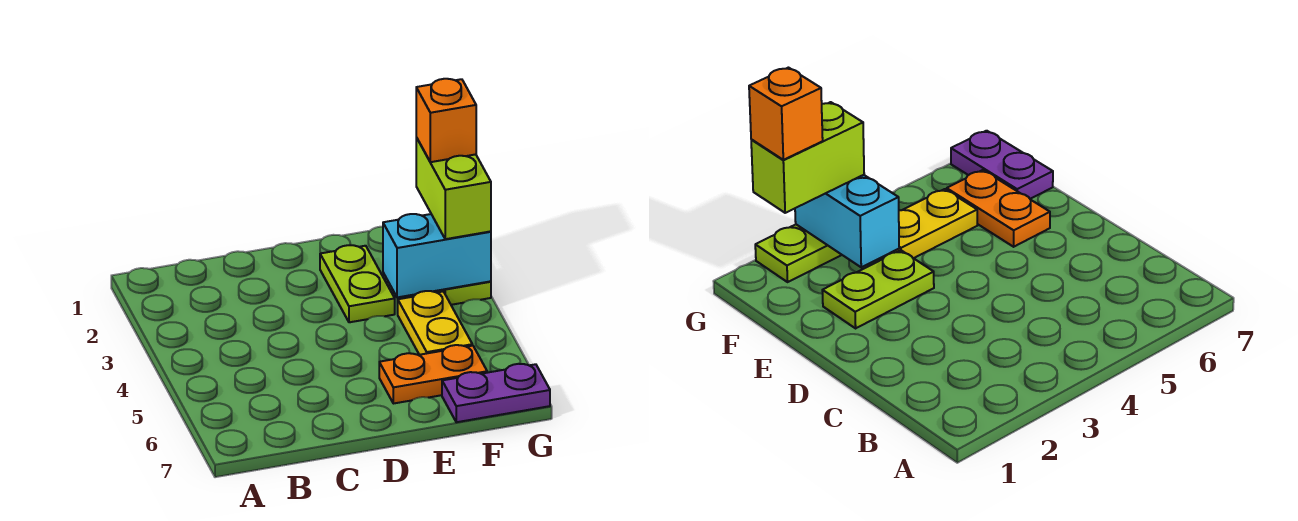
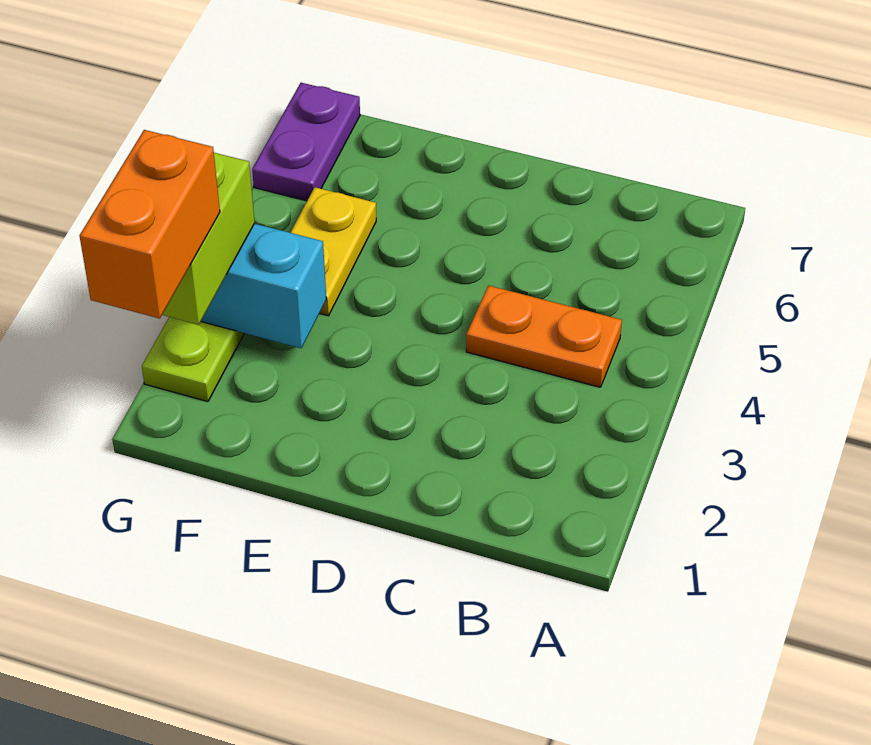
lime plate E2:E3 level 1 -> none
orange plate E6:F6 level 1 -> orange plate B4:C4 level 1
purple plate F7:G7 level 1 -> purple plate G6:G7 level 1
orange brick G2 level 4 -> orange brick G1:G2 level 4

